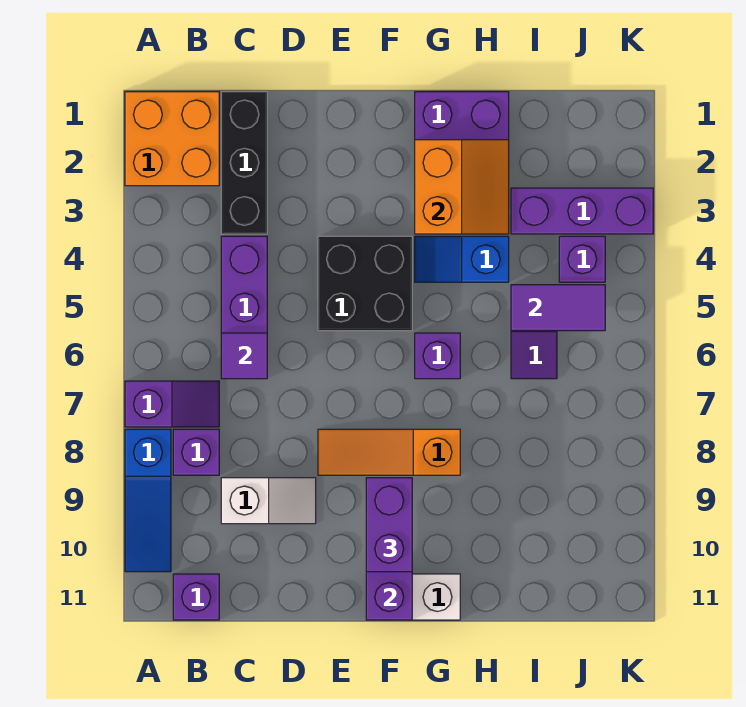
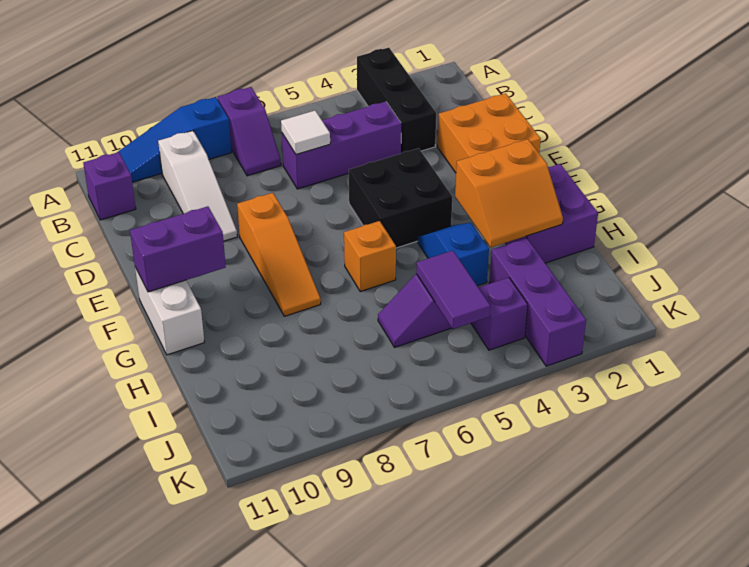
orange brick A1:B2 level 1 -> orange brick D1:E2 level 1
purple brick B8 level 1 -> none
black brick C1:C3 level 1 -> black brick A3:C3 level 1
purple tile C6 level 2 -> white tile C6 level 2
white slope C9:D9 level 1 top C -> white slope B9:D9 level 1 top B
orange slope E8:G8 level 1 top G -> orange slope E8:G8 level 1 top E
purple brick F9:F10 level 3 -> none
purple brick G6 level 1 -> orange brick G6 level 1

